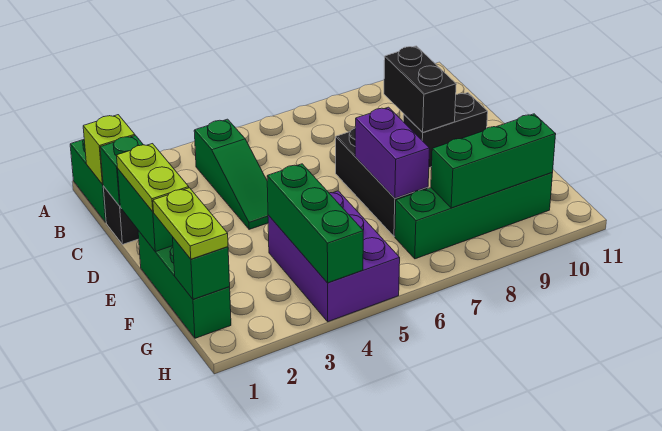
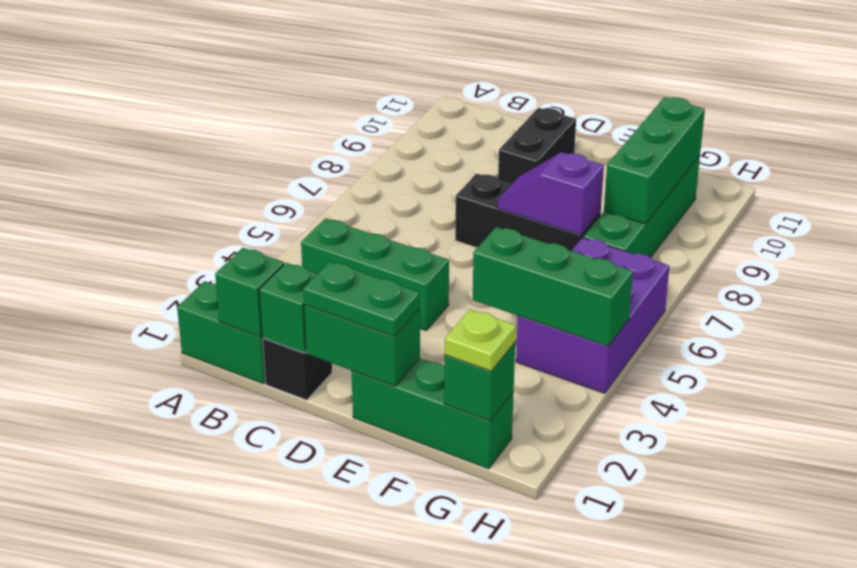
lime brick B1 level 2 -> green brick B1 level 2
green slope B4:D4 level 1 top B -> green brick B4:D4 level 1
black brick C9:D9 level 2 -> none
lime plate D1:E1 level 3 -> green plate D1:E1 level 3
purple brick E7:F7 level 2 -> purple slope E7:F7 level 2 top F
lime plate F1:G1 level 3 -> lime plate G1 level 3
purple brick F4:H5 level 1 -> purple brick G4:H6 level 1

